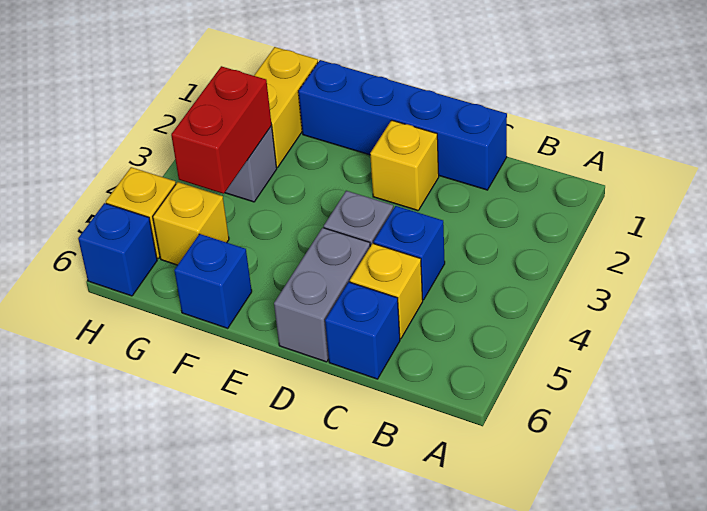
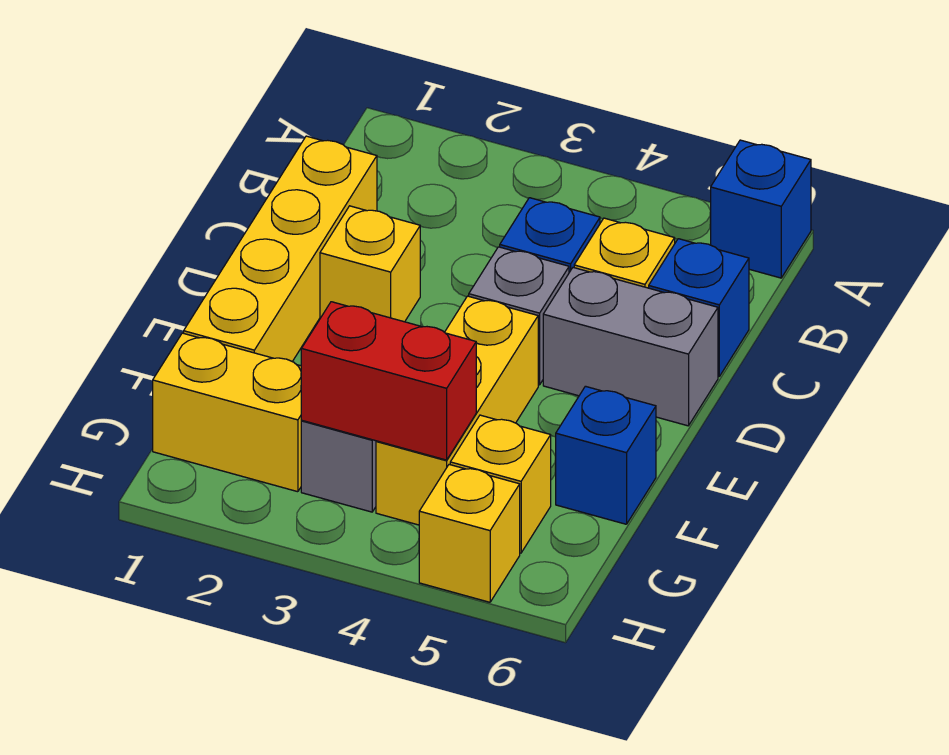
blue brick C1:F1 level 1 -> yellow brick C1:F1 level 1
none -> yellow brick E4:G4 level 1
blue brick H6 level 1 -> blue brick A6 level 1

